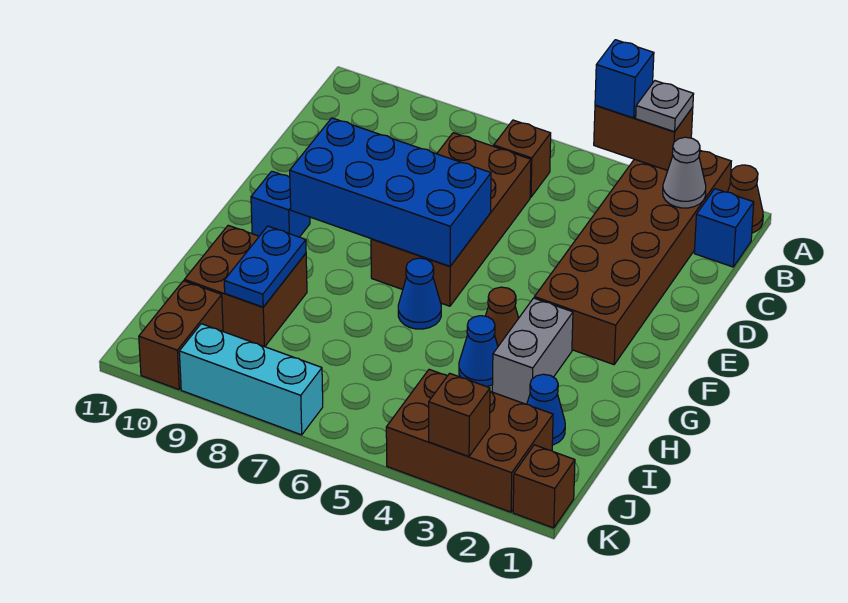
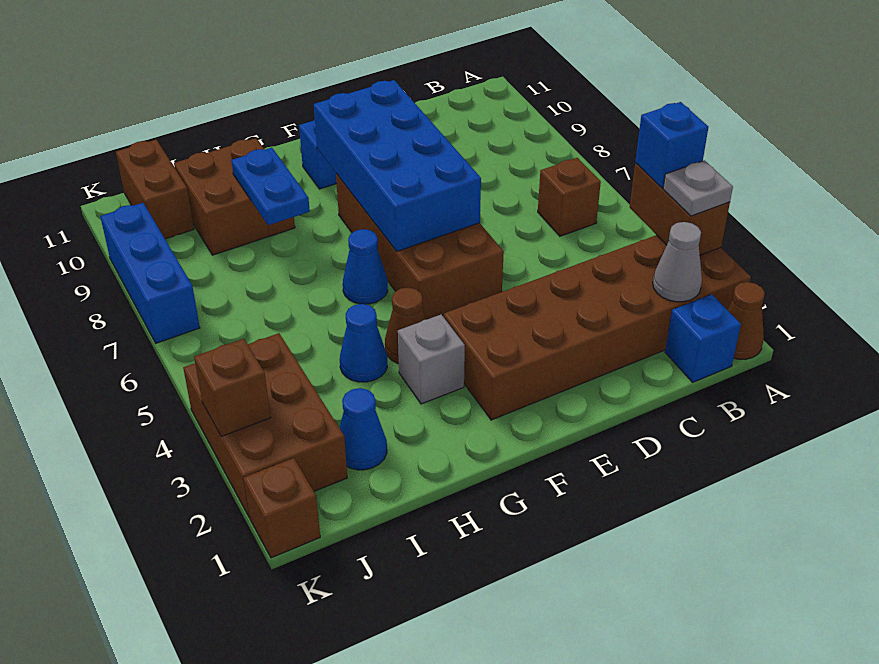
brown brick C6:F7 level 1 -> brown brick E5:F8 level 1
grey brick G3:H3 level 1 -> grey brick G3 level 1
blue plate H9:I9 level 2 -> blue plate H8:H9 level 2
brown brick J10:K10 level 1 -> brown brick J10:J11 level 1
cyan brick K7:K9 level 1 -> blue brick K7:K9 level 1

